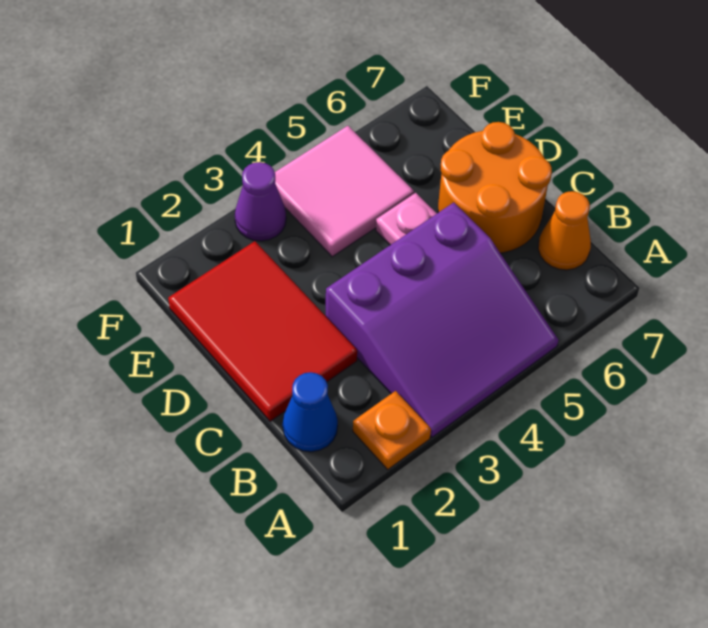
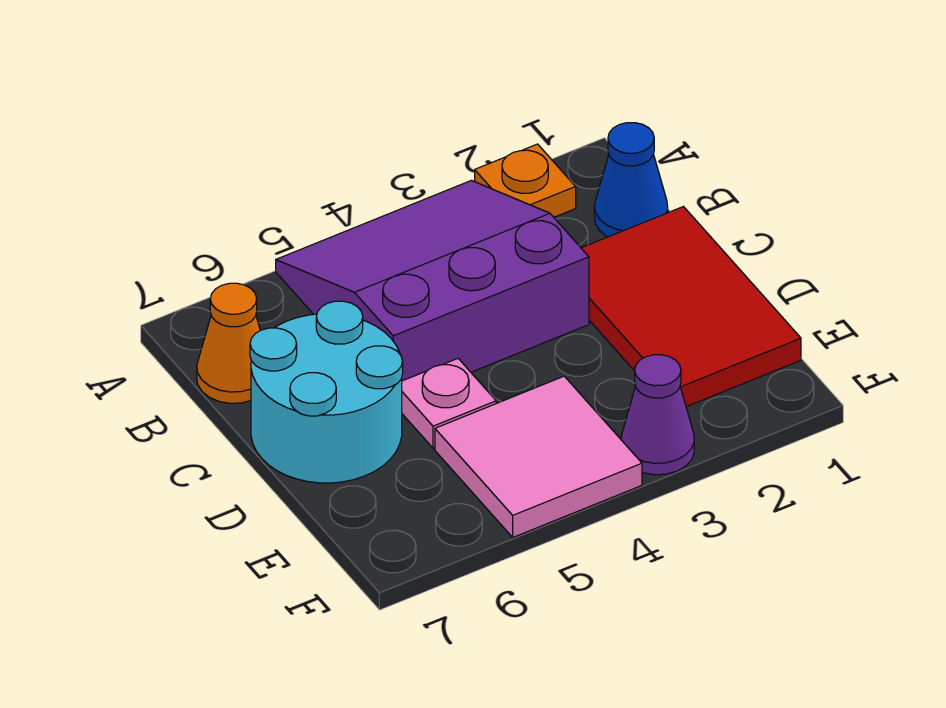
orange round brick C6:D7 level 1 -> cyan round brick C6:D7 level 1

